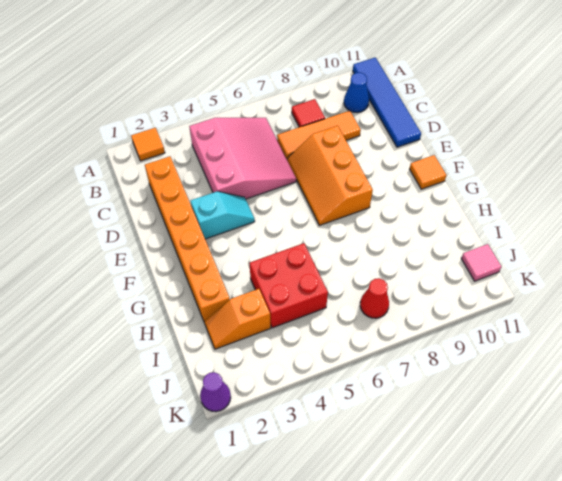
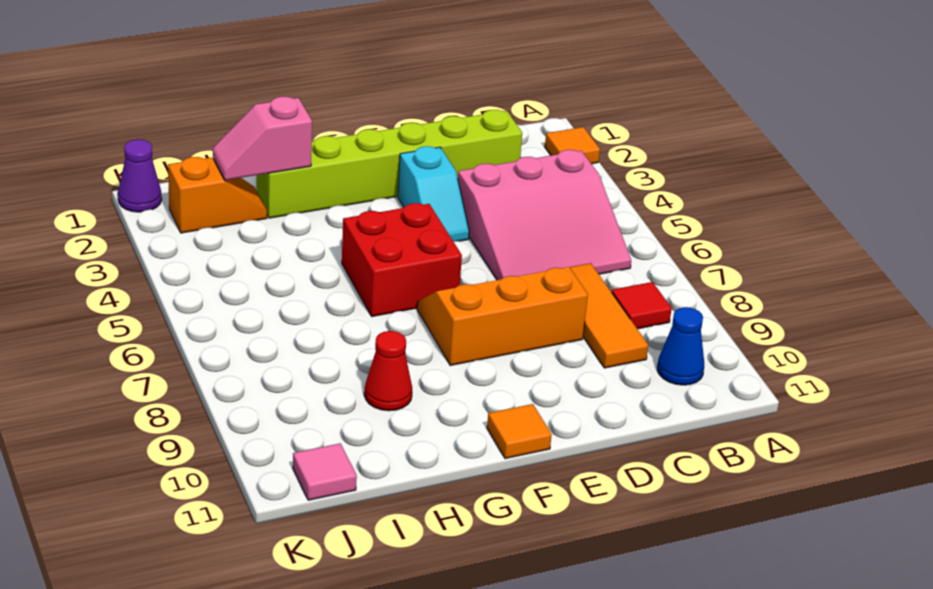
blue tile A11:D11 level 1 -> none
orange brick C2:H2 level 1 -> lime brick C2:H2 level 1
none -> pink slope H2:I2 level 2 top H
red brick H4:I5 level 1 -> red brick F5:G6 level 1
orange slope I2:I3 level 1 top 3 -> orange slope I2:J2 level 1 top J
red cone J7 level 1 -> red cone H9 level 1

